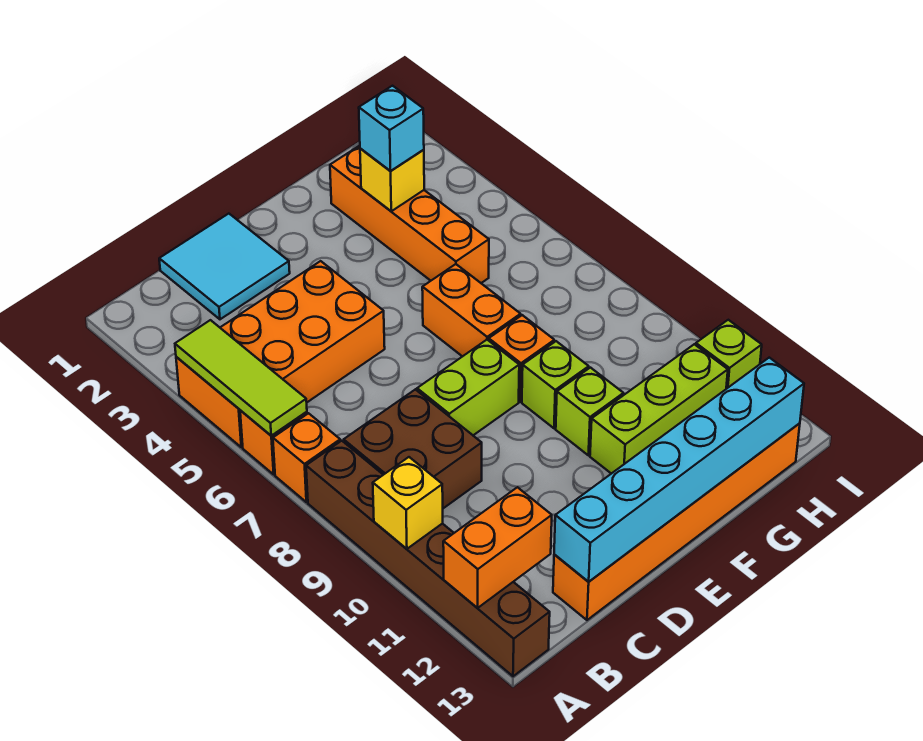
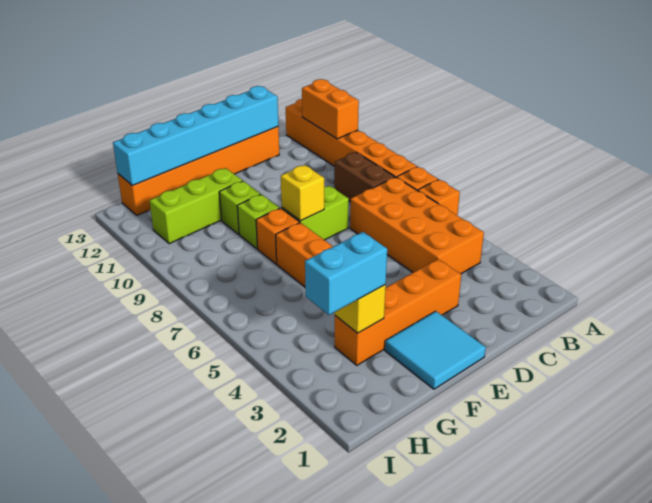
orange brick A4:D5 level 1 -> orange brick B4:C7 level 1
lime tile A4:A6 level 2 -> none
brown brick A8:A13 level 1 -> orange brick A8:A13 level 1
yellow brick A10 level 2 -> yellow brick E8 level 2
orange brick A12:B12 level 2 -> orange brick A11:A12 level 2
brown brick B8:C9 level 1 -> brown brick B8:B9 level 1
cyan tile C1:D2 level 1 -> cyan tile E1:F2 level 1
orange brick G2:G5 level 1 -> orange brick D3:G3 level 1
cyan brick G3 level 3 -> cyan brick G3:H3 level 3
lime brick I11 level 1 -> none

